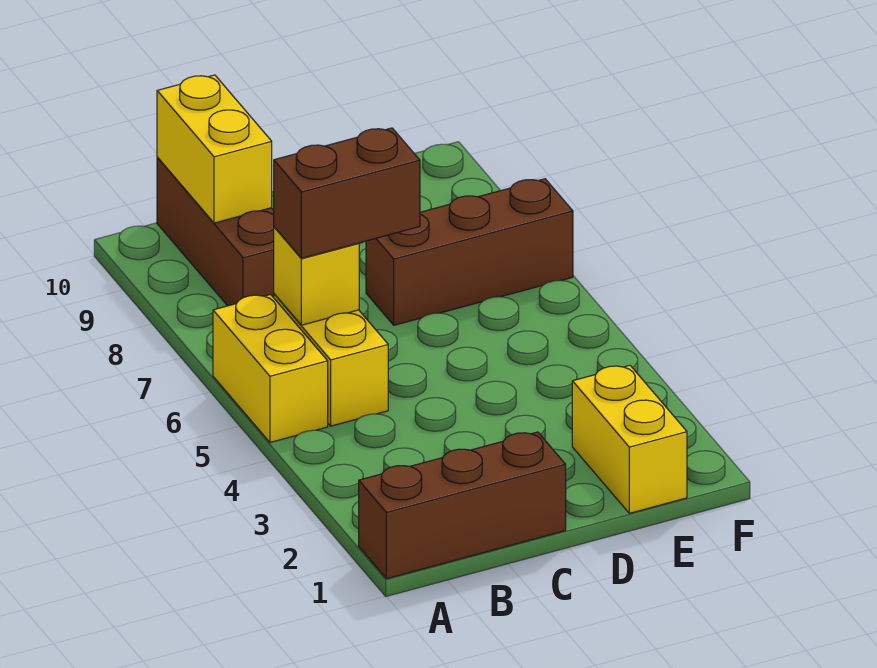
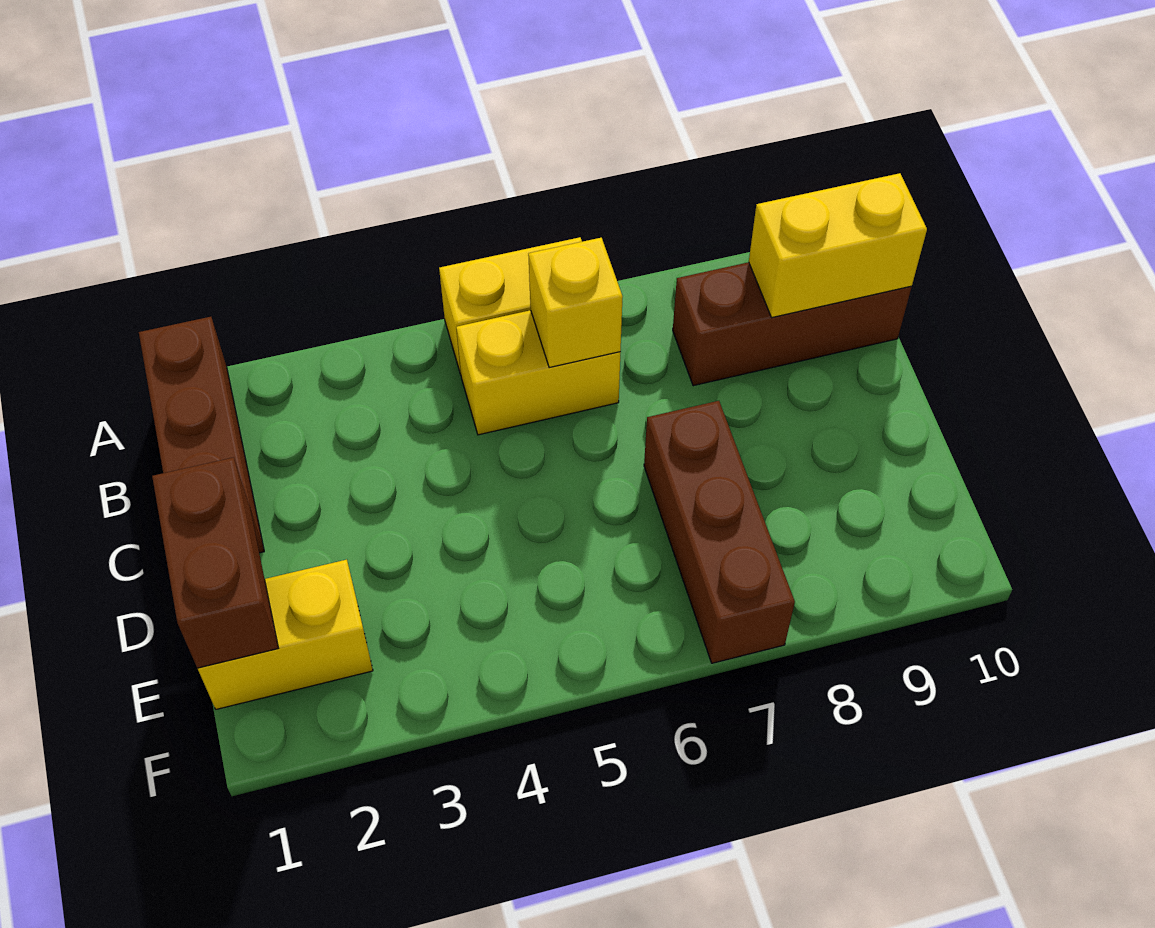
brown brick B6:C6 level 3 -> brown brick D1:E1 level 2

